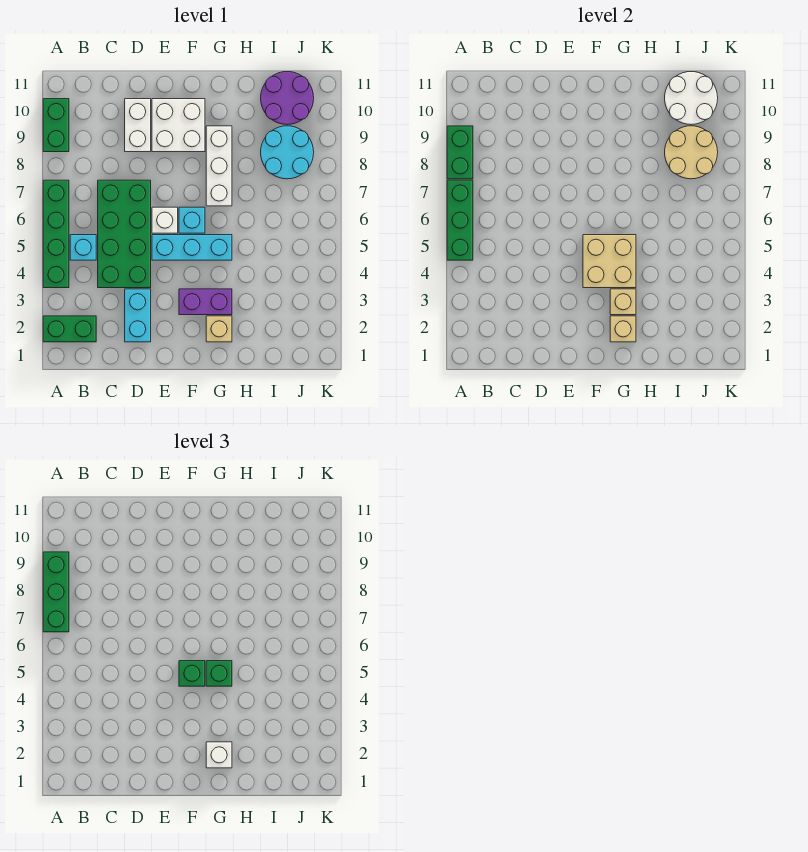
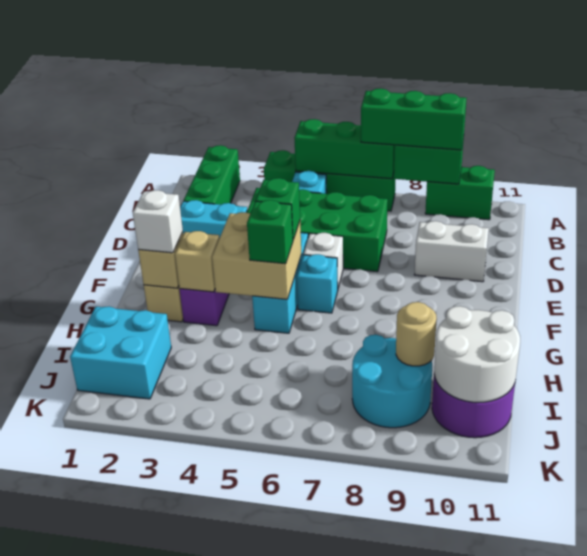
green brick A2:B2 level 1 -> green brick A2:C2 level 1
white brick E9:F10 level 1 -> none
white brick G7:G9 level 1 -> none
none -> cyan brick I1:J2 level 1
tan round brick I8:J9 level 2 -> tan round brick I9 level 2

